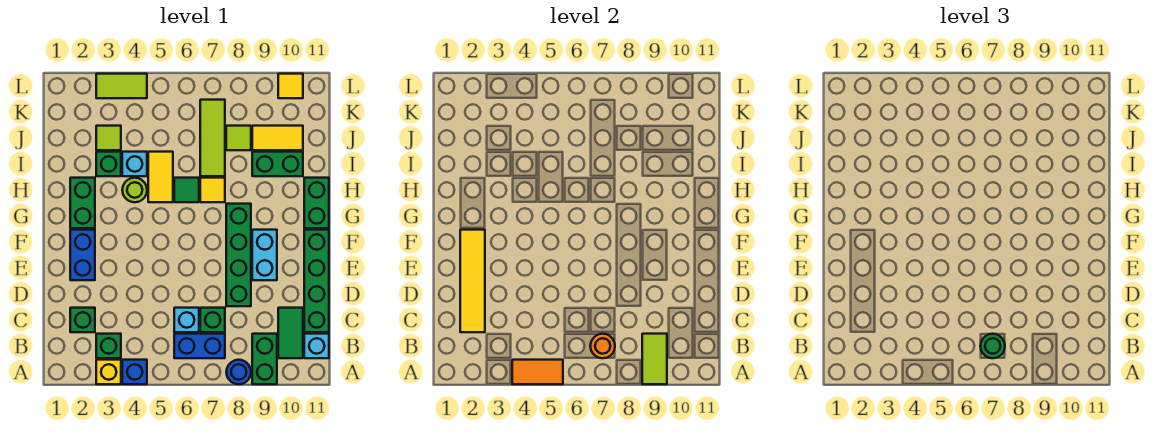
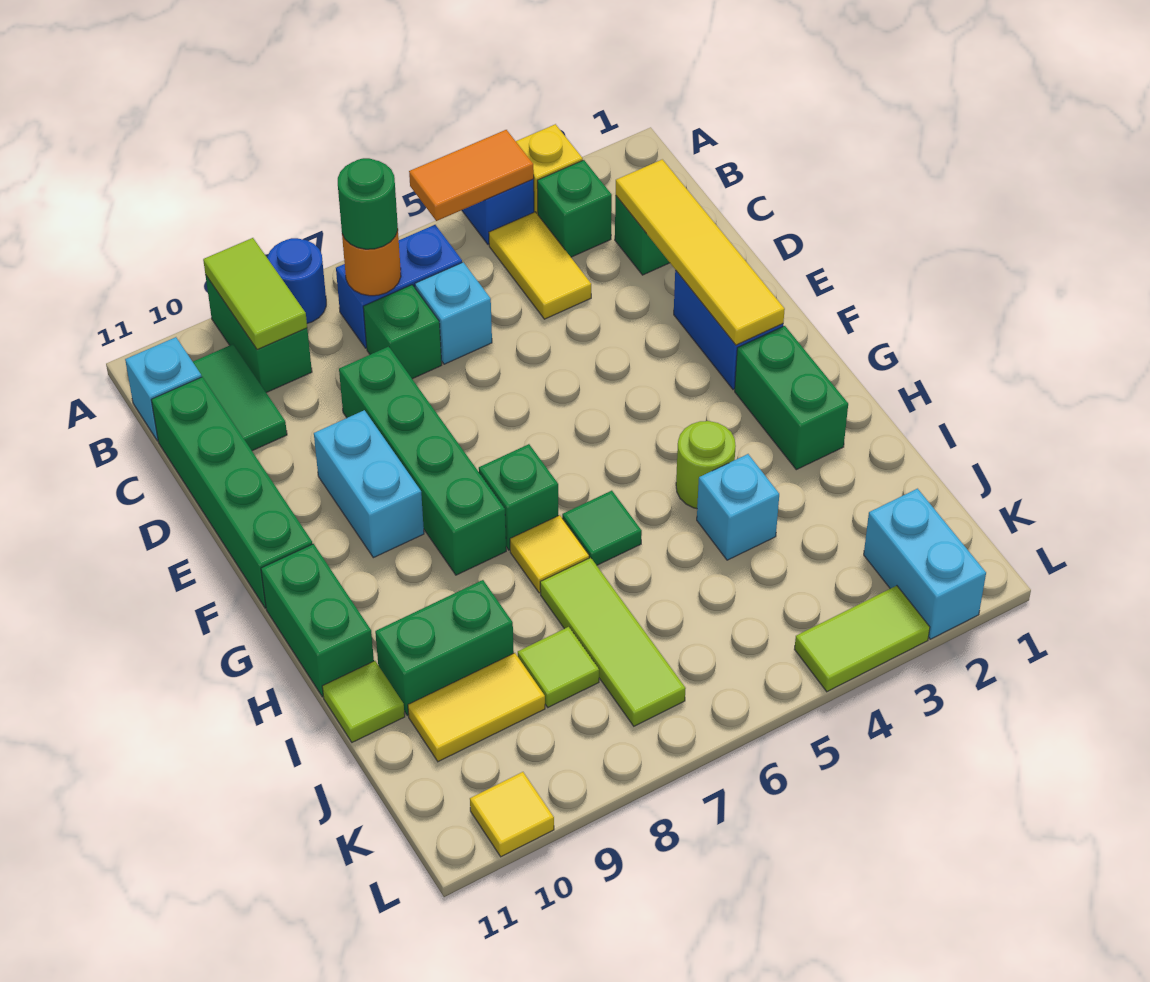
yellow tile H5:I5 level 1 -> yellow tile B4:C4 level 1
green brick I3 level 1 -> green brick G7 level 1
lime tile J3 level 1 -> lime tile I11 level 1
none -> cyan brick K2:L2 level 1

